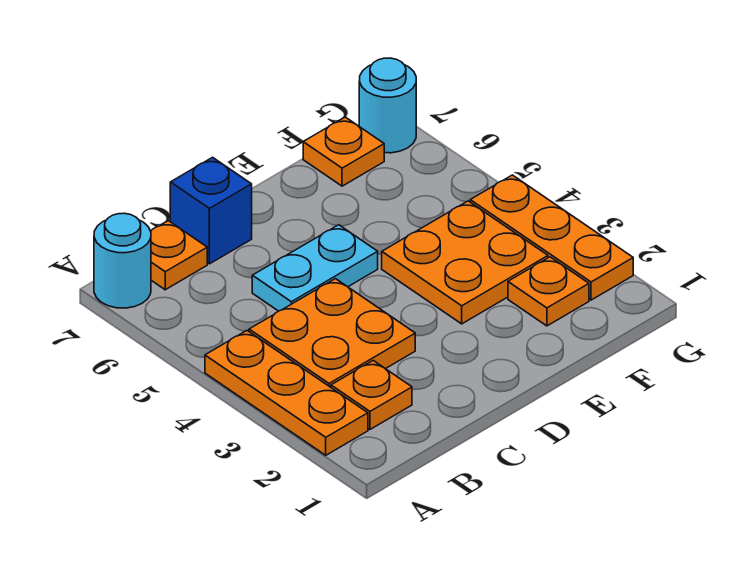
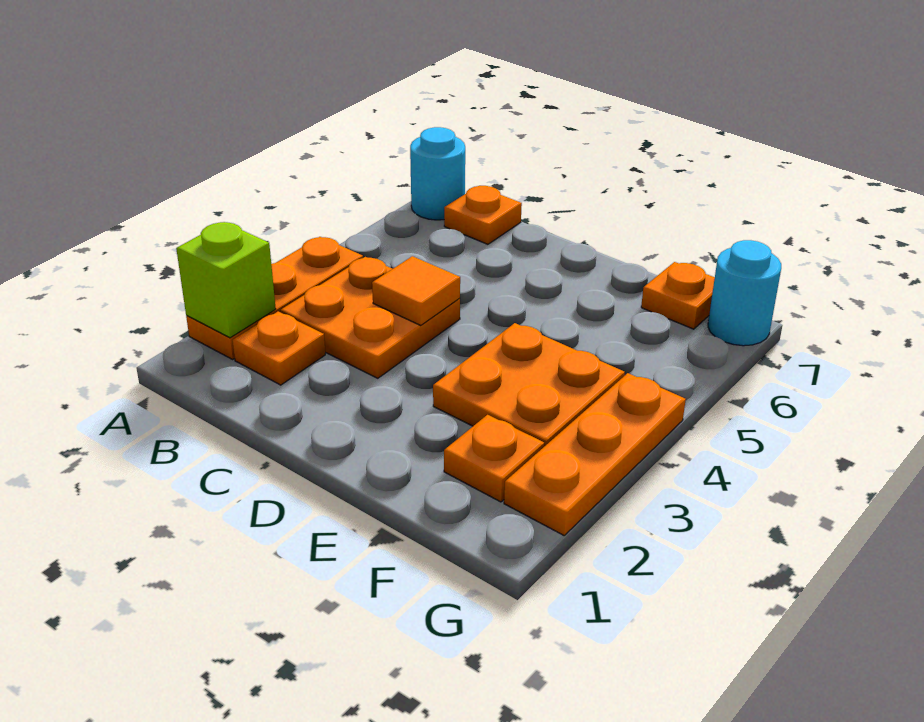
none -> lime brick A2 level 2
none -> orange tile C4 level 2
cyan plate C5:D5 level 1 -> none
blue brick C7 level 1 -> none

